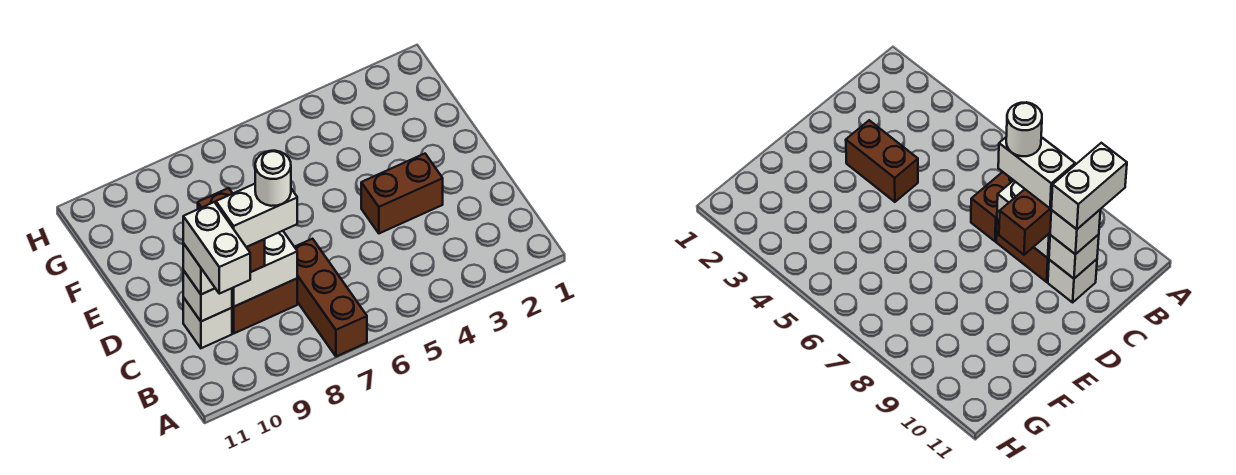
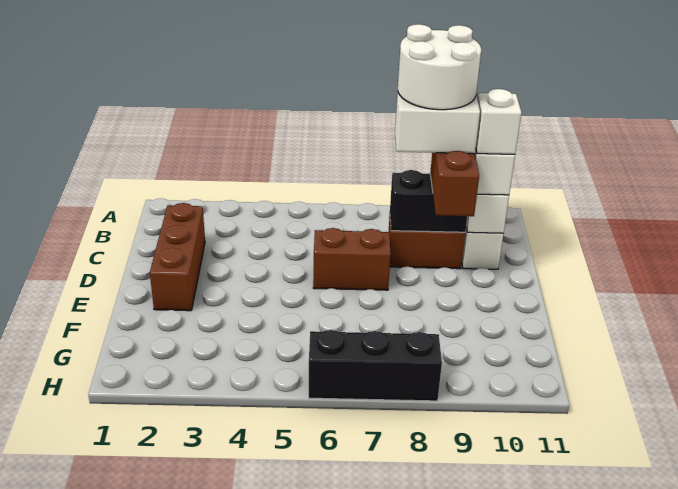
brown brick A7:C7 level 1 -> brown brick C2:E2 level 1
white brick B10:C10 level 4 -> white brick C10 level 4
white brick C8:C9 level 2 -> black brick C8:C9 level 2
white round brick C8 level 5 -> white round brick B8:C9 level 5
brown brick D3:D4 level 1 -> brown brick D6:D7 level 1
none -> black brick H6:H8 level 1

